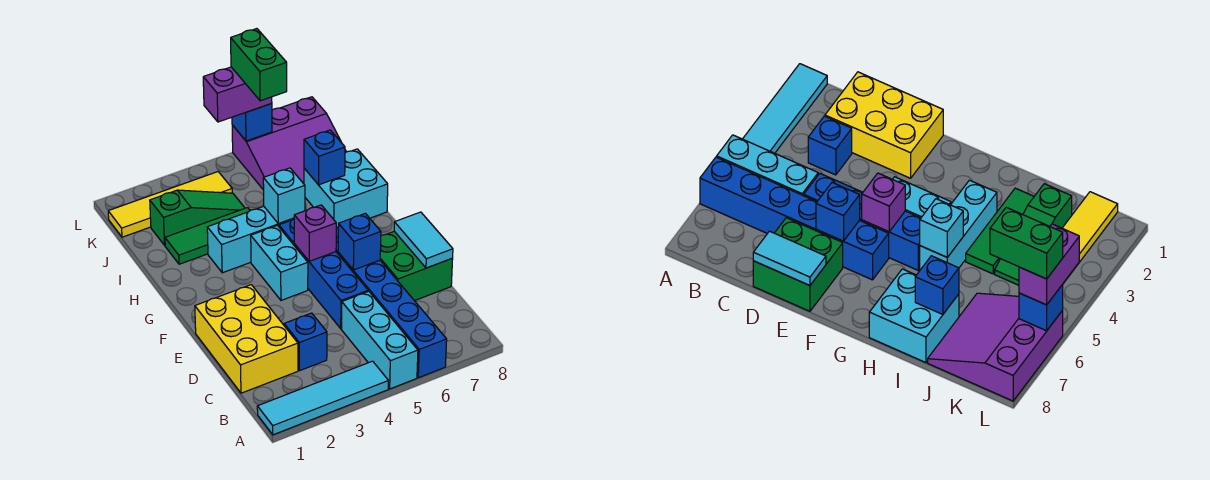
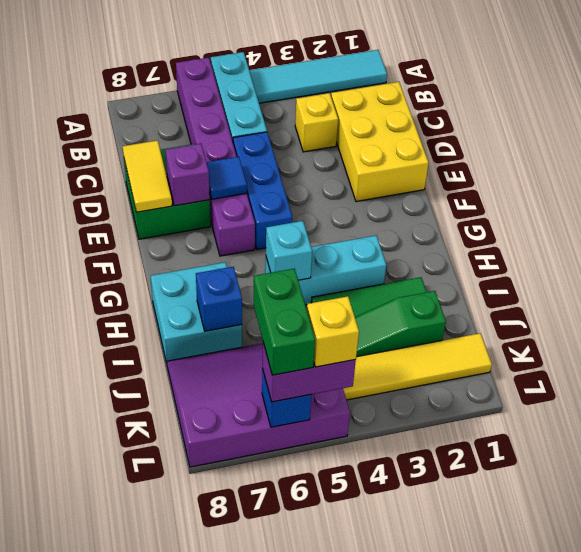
blue brick A6:F6 level 1 -> purple brick A6:F6 level 1
blue brick C3 level 1 -> yellow brick C3 level 1
blue brick D5:G5 level 1 -> blue brick D5:F5 level 1
cyan tile D8:E8 level 2 -> yellow tile D8:E8 level 2
blue brick E6 level 2 -> blue tile E6 level 2
cyan brick F4:G4 level 1 -> none
purple brick F5 level 2 -> purple brick E7 level 2
purple slope J6:L8 level 1 top L -> purple slope J5:L8 level 1 top L
none -> yellow brick L5 level 4

